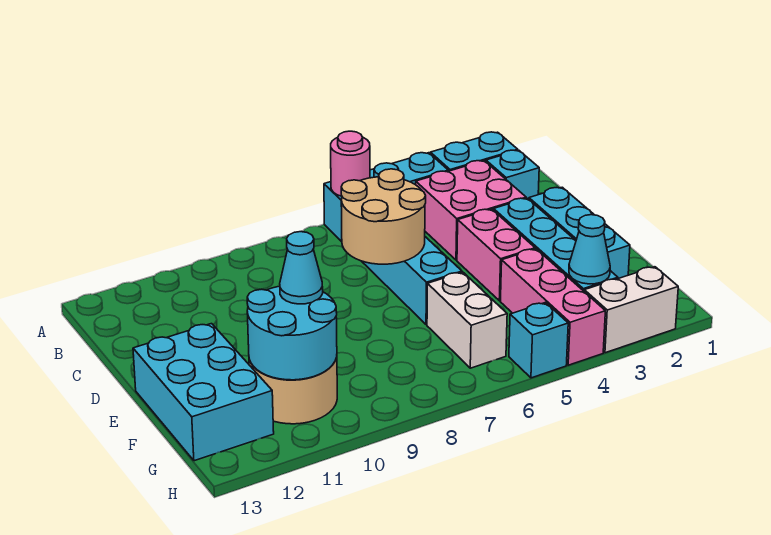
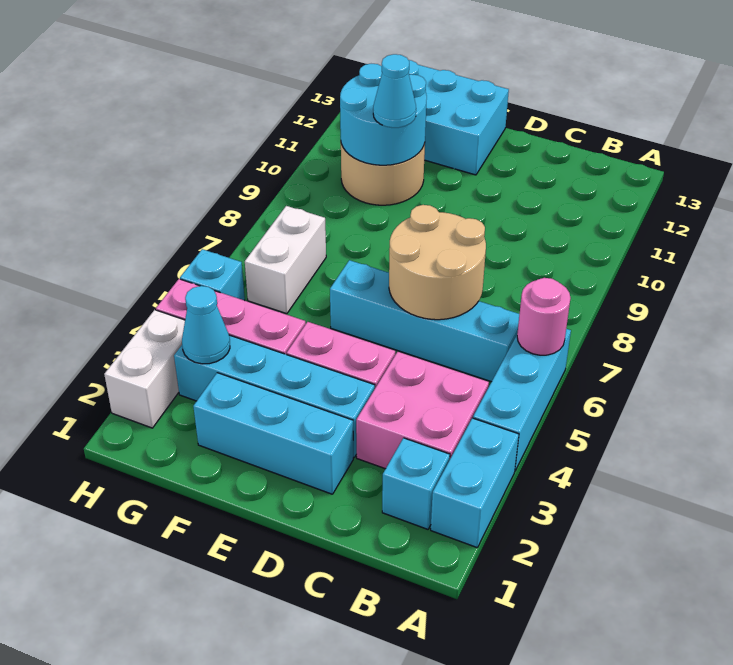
white brick F6:G6 level 1 -> white brick G6:G7 level 1

